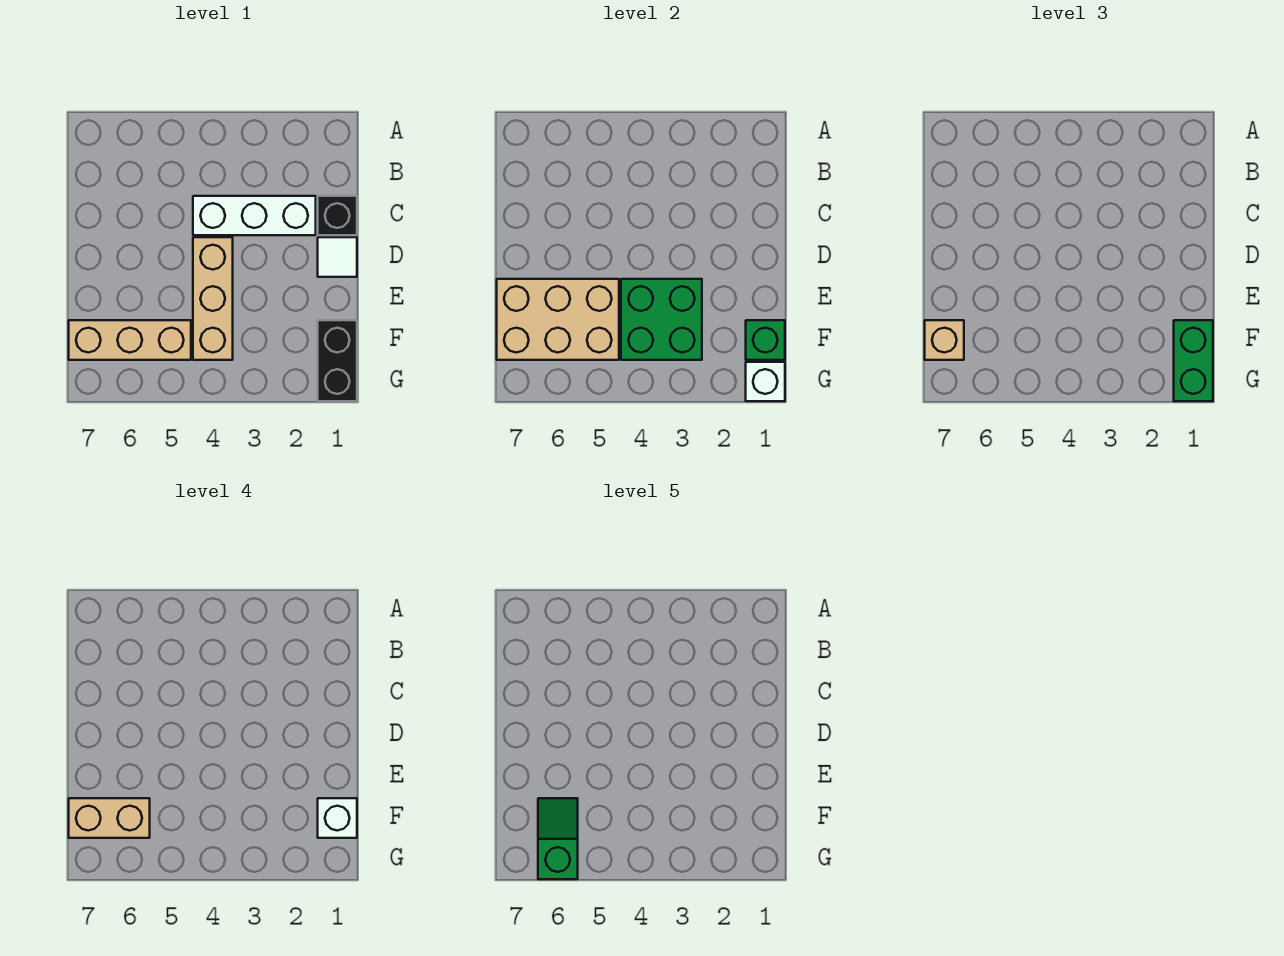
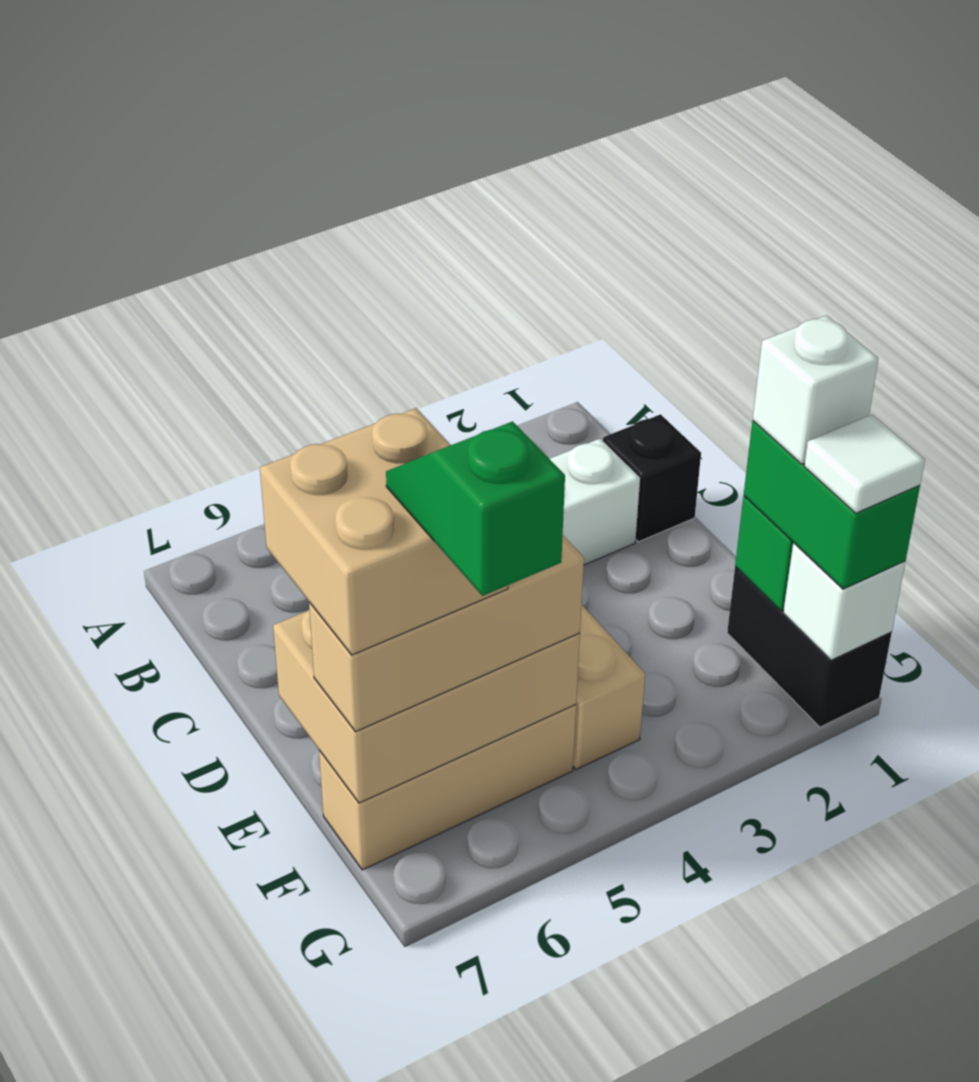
white tile D1 level 1 -> white tile G1 level 4
green brick E3:F4 level 2 -> none
tan brick F6:F7 level 4 -> tan brick E6:F7 level 4
tan brick F7 level 3 -> tan brick F5:F7 level 3

